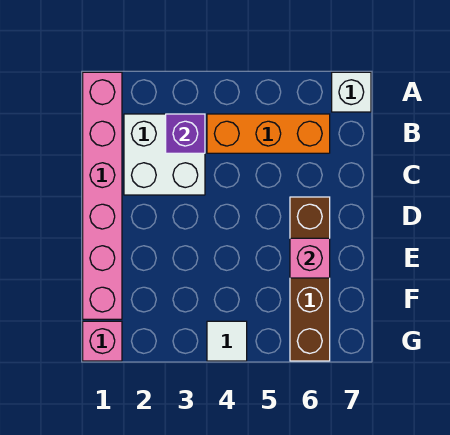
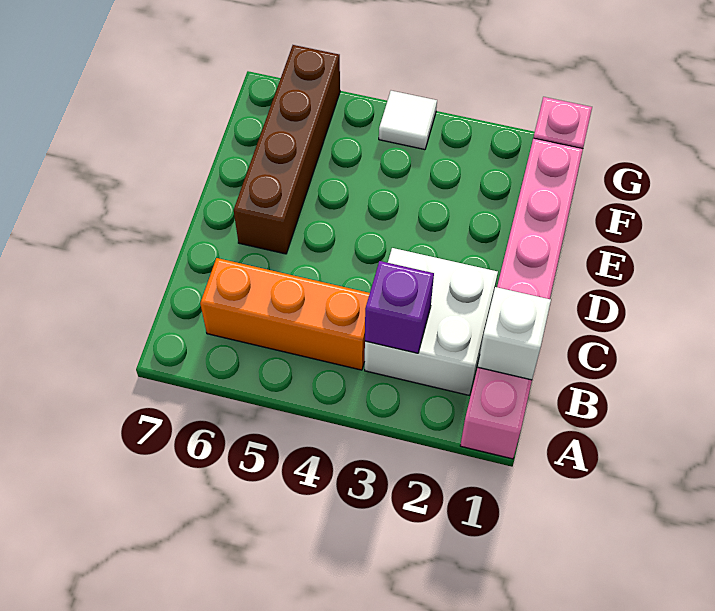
white brick A7 level 1 -> white brick B1 level 2
pink brick E6 level 2 -> none

